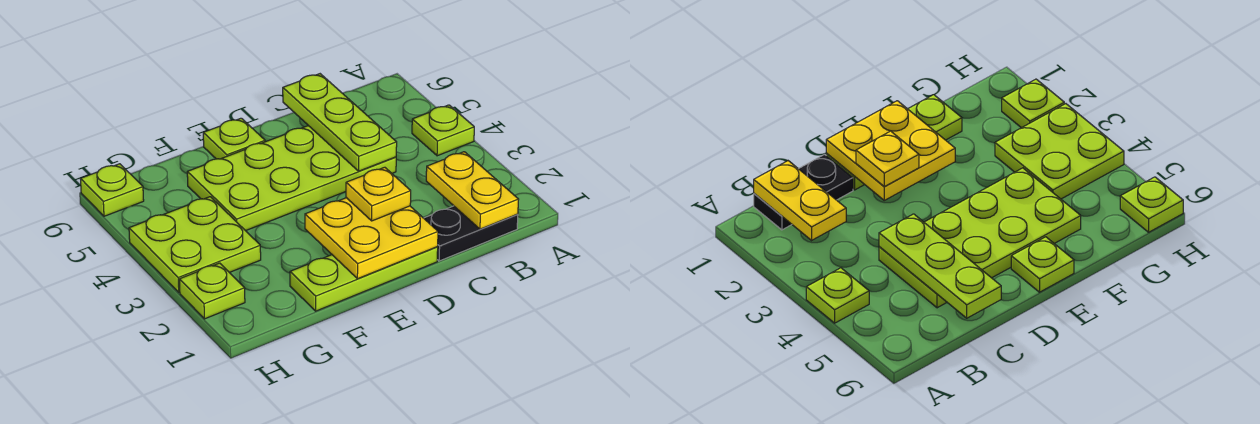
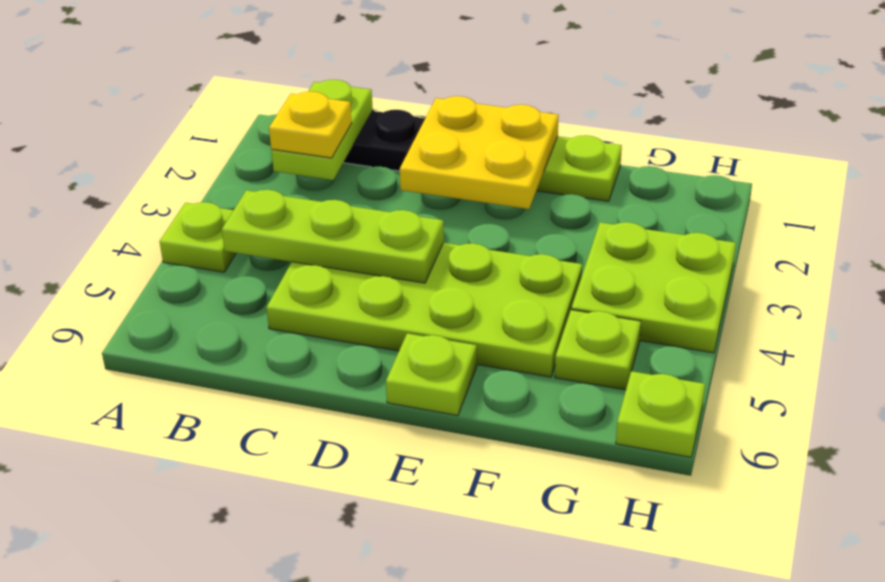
yellow plate B1:B2 level 2 -> lime plate B1:B2 level 2
lime plate C4:C6 level 2 -> lime plate B4:D4 level 2
yellow plate D2 level 3 -> yellow plate B2 level 3
lime plate H2 level 1 -> lime plate G5 level 1

